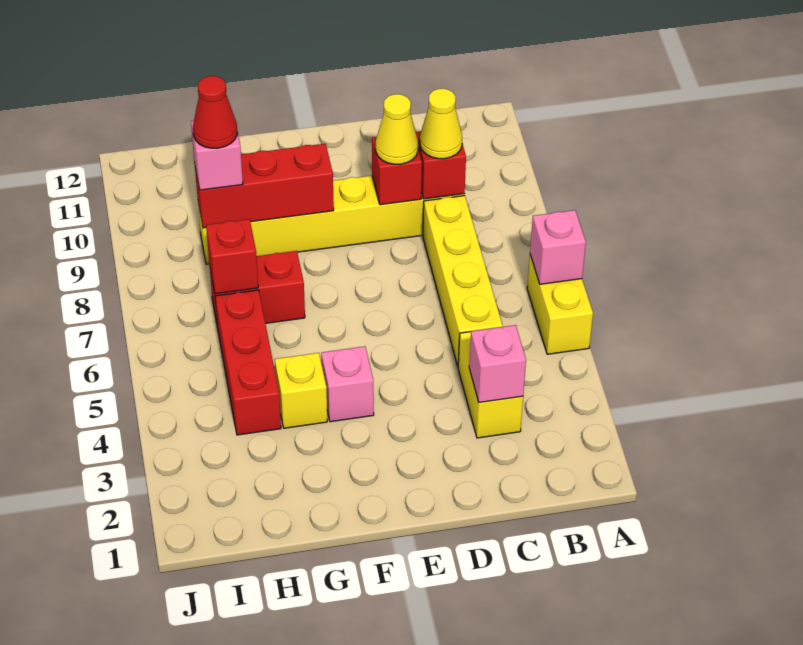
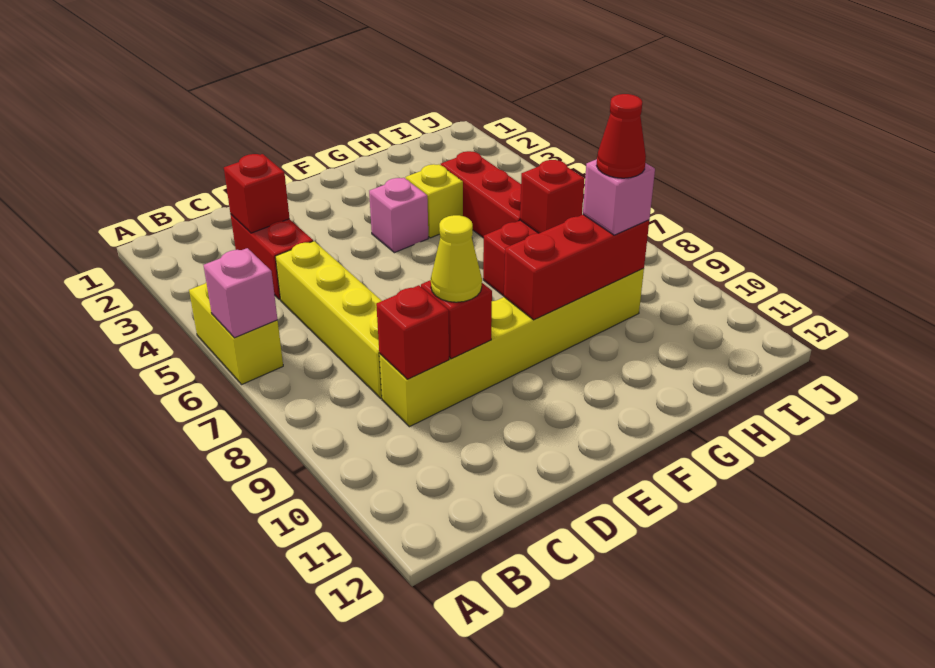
yellow brick C3:C4 level 1 -> red brick C3:C4 level 1
pink brick C3 level 2 -> red brick C3 level 2
yellow cone C9 level 3 -> none

